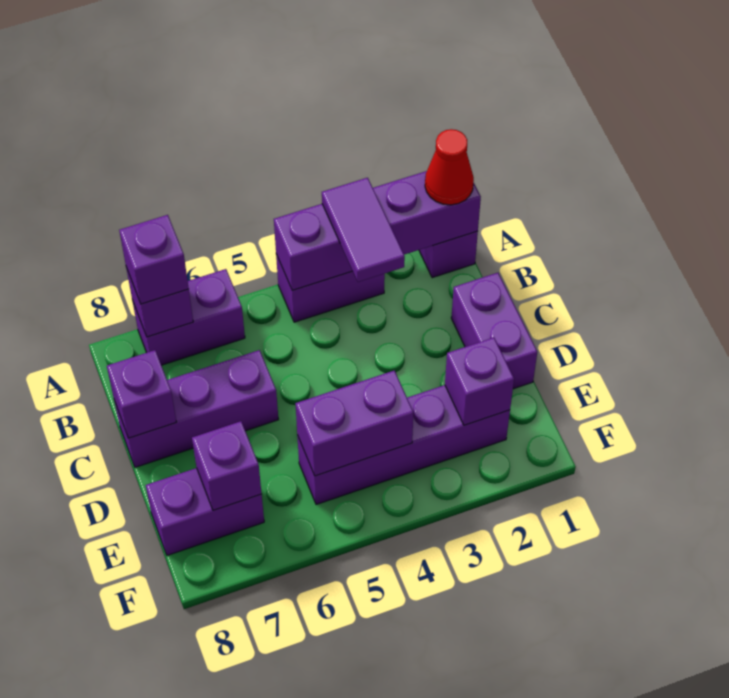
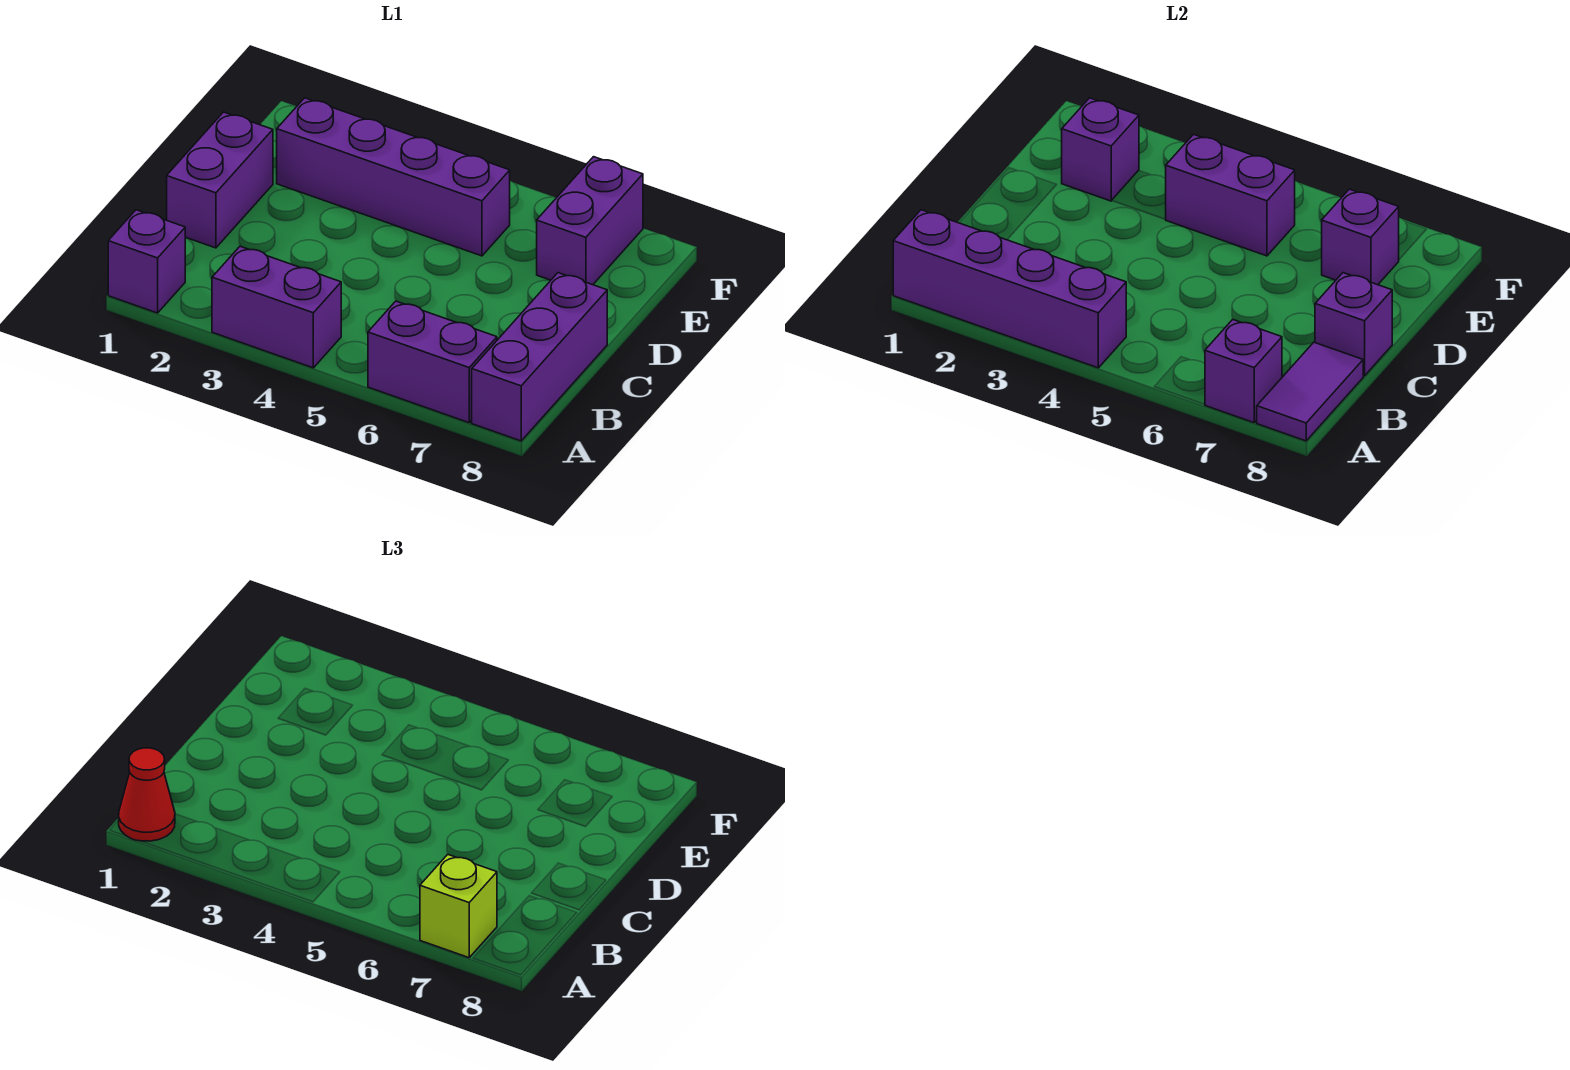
purple tile A3:B3 level 3 -> purple tile A8:B8 level 2
purple brick A7 level 3 -> lime brick A7 level 3
purple brick C6:C8 level 1 -> purple brick A8:C8 level 1
purple brick E7:E8 level 1 -> purple brick E7:F7 level 1

